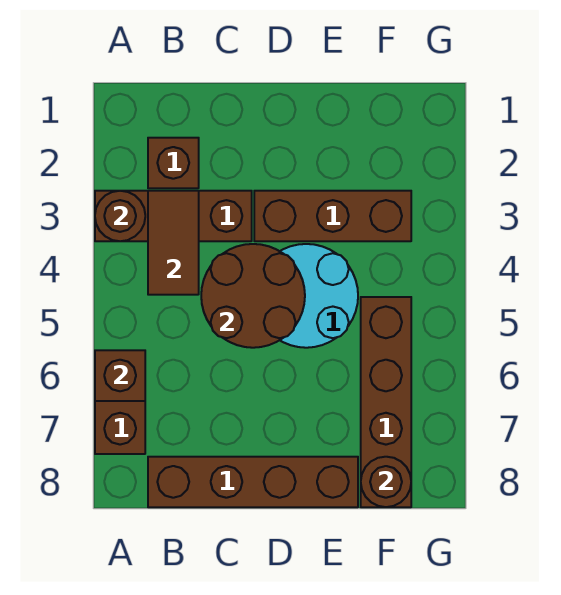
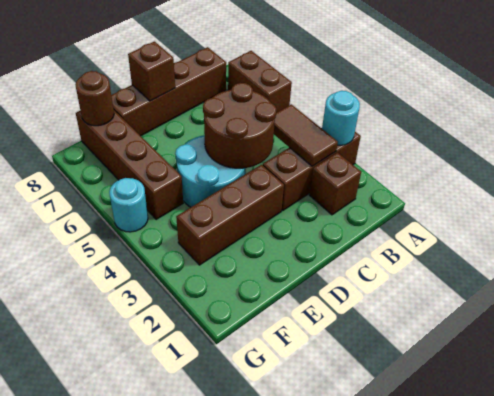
brown round brick A3 level 2 -> cyan round brick A3 level 2
brown brick A6 level 2 -> brown brick D8 level 2
none -> cyan round brick G5 level 1

